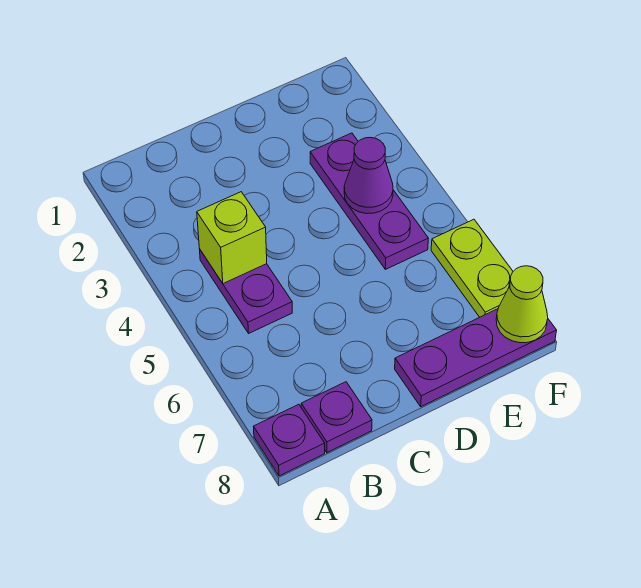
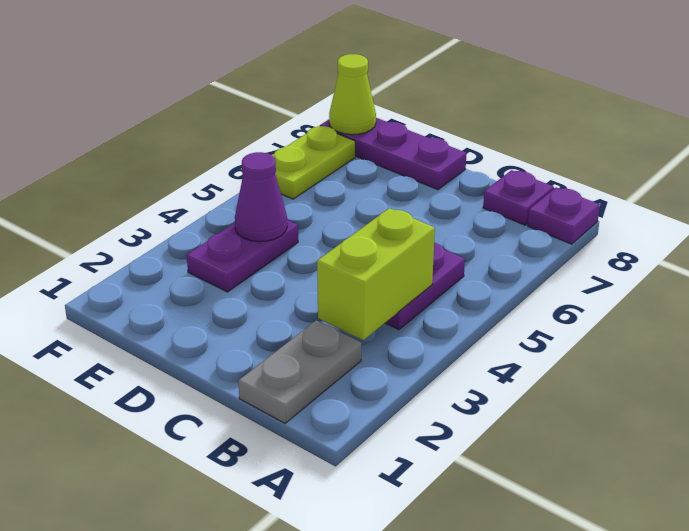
none -> grey plate B1:B2 level 1
lime brick B4 level 2 -> lime brick B3:B4 level 2
purple plate E3:E5 level 1 -> purple plate E3:E4 level 1

